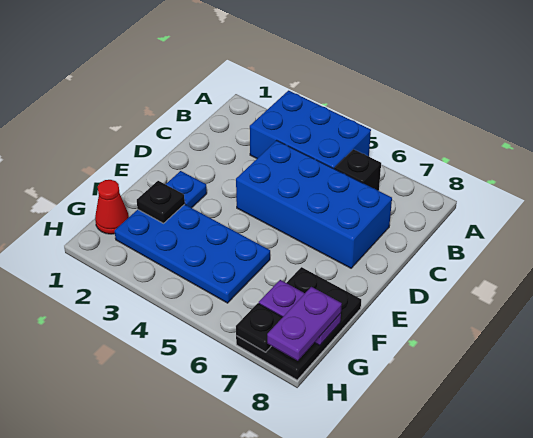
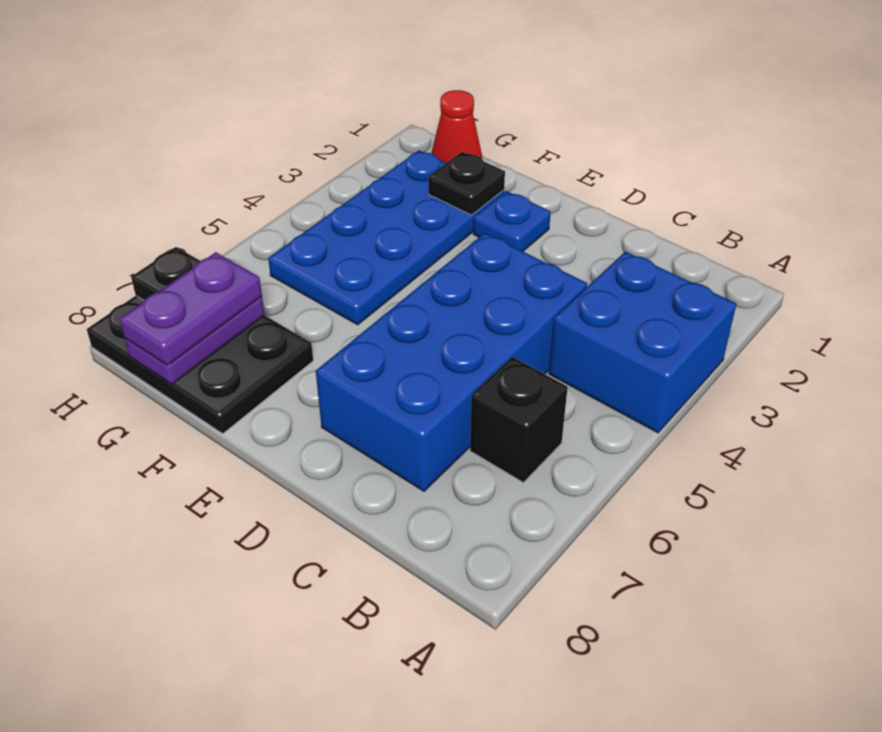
blue brick A3:B5 level 1 -> blue brick A3:B4 level 1
purple plate G8:H8 level 3 -> purple plate G7:G8 level 3

